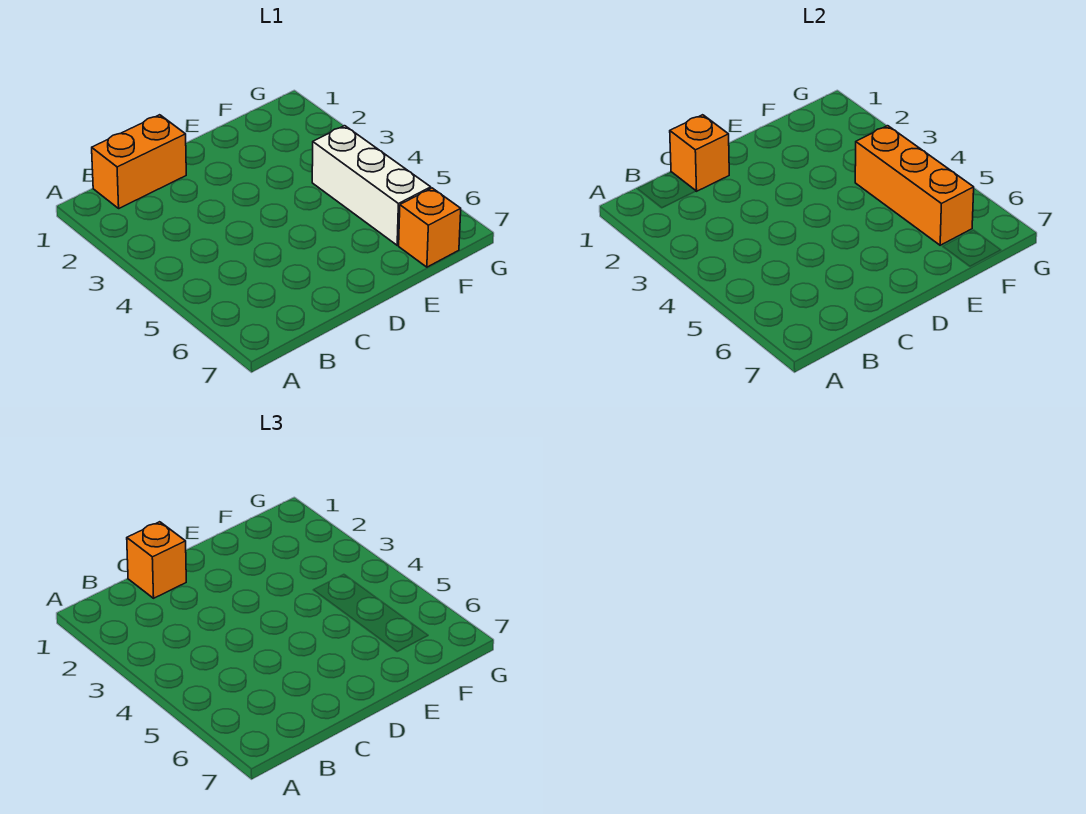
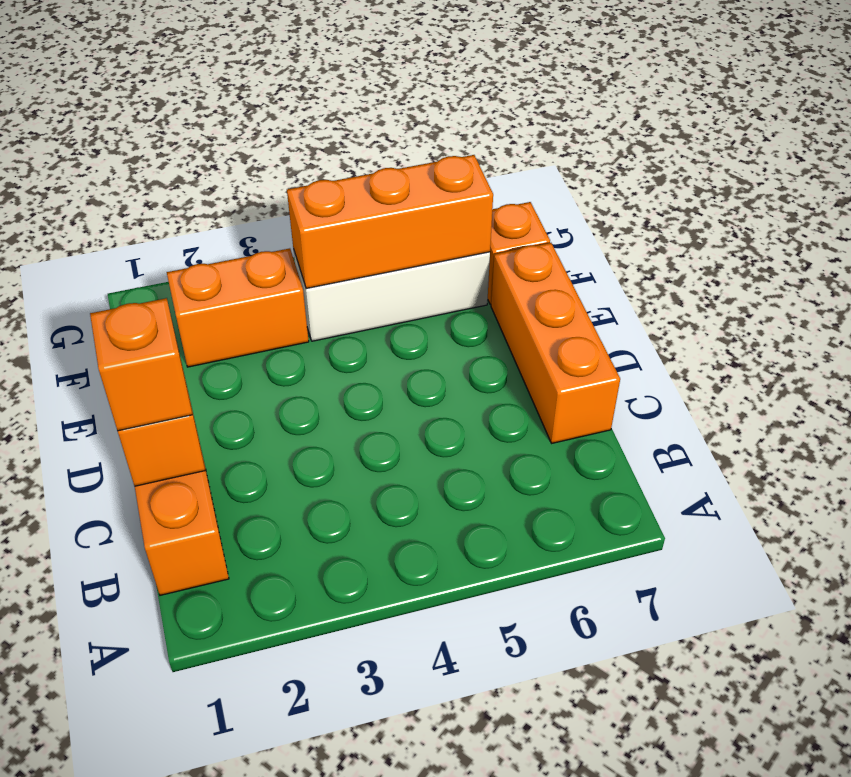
none -> orange brick C7:E7 level 1
none -> orange brick F2:F3 level 1

